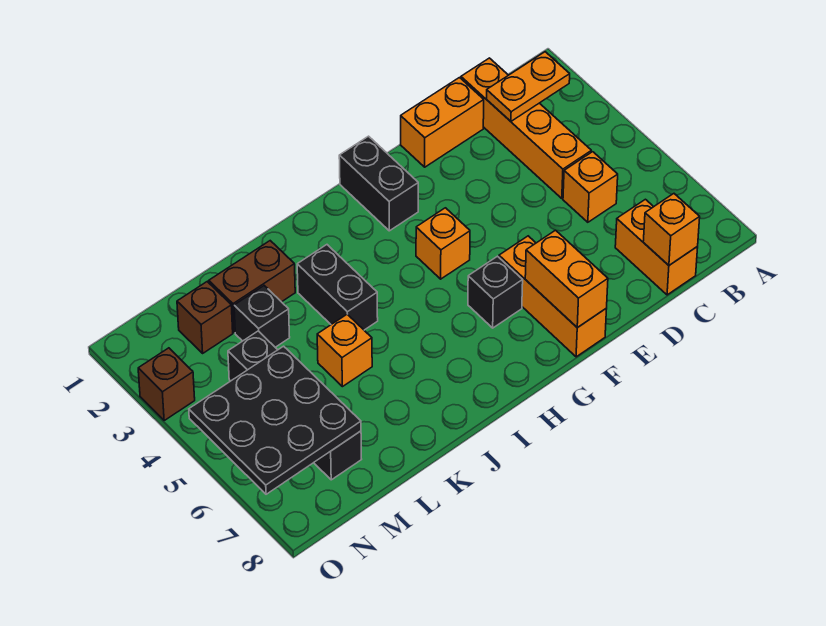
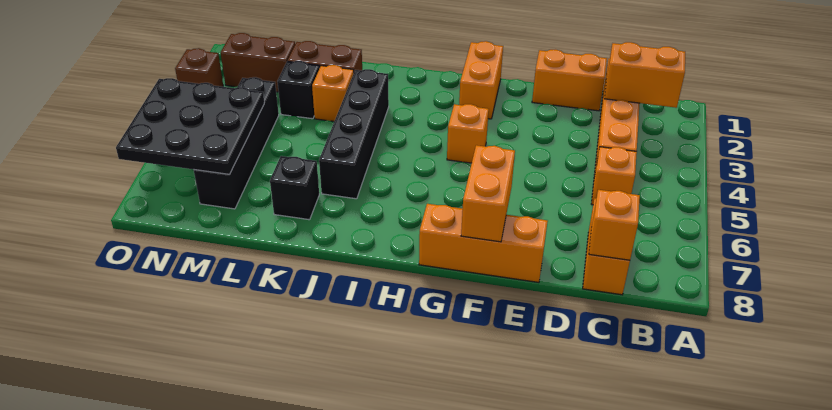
orange plate B2:C2 level 2 -> orange brick B2:C2 level 2
orange brick F6:F8 level 1 -> orange brick E8:G8 level 1
black brick G1:G2 level 1 -> orange brick G1:G2 level 1
black brick G6 level 1 -> black brick K7 level 1
black brick J3:J4 level 1 -> black brick J3:J6 level 1
orange brick K5 level 1 -> orange brick K3 level 1
brown brick M2 level 1 -> brown brick M2:N2 level 1

